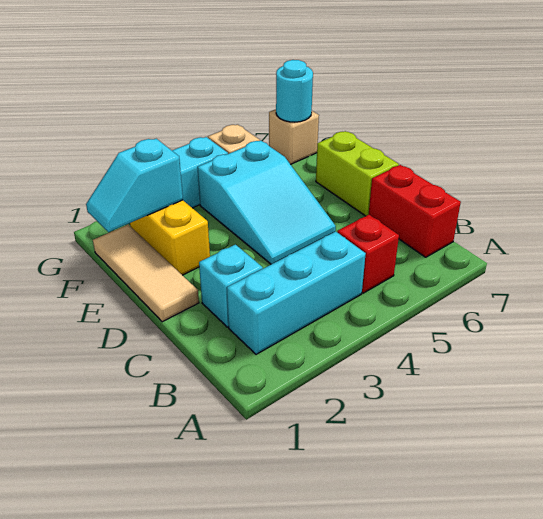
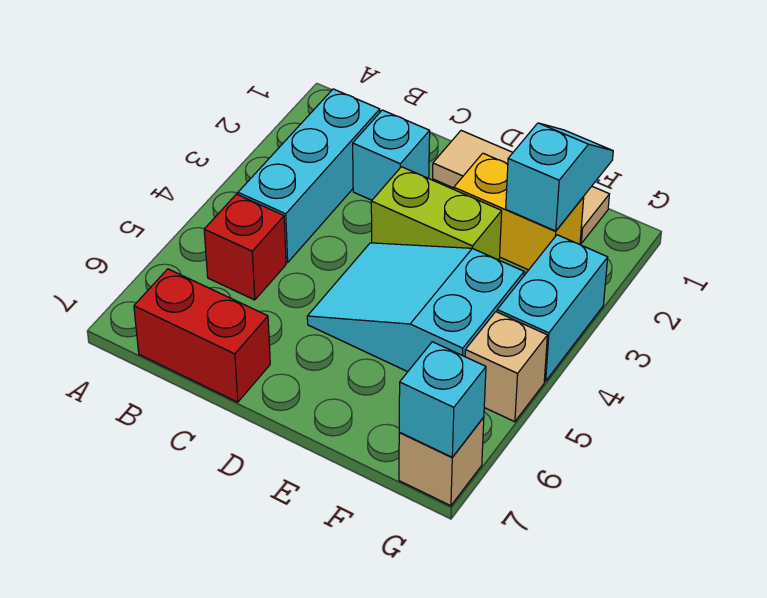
lime brick D7:E7 level 1 -> lime brick D3:E3 level 1
cyan round brick G7 level 2 -> cyan brick G7 level 2

